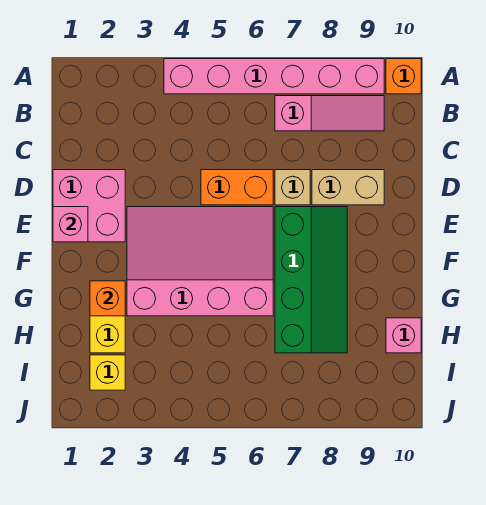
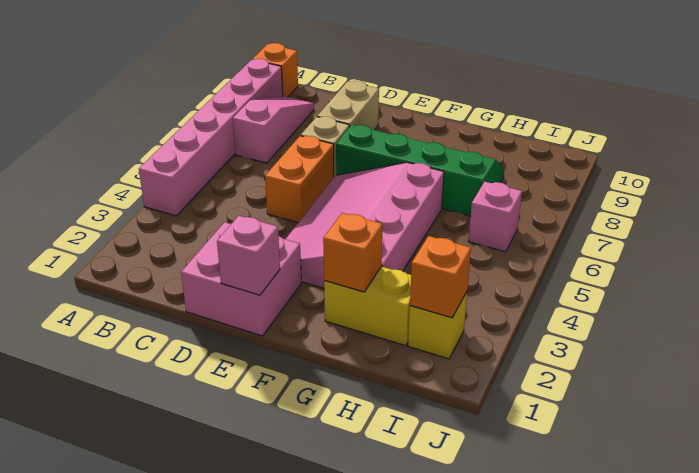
pink brick H10 level 1 -> pink brick I6 level 1
none -> orange brick I2 level 2

